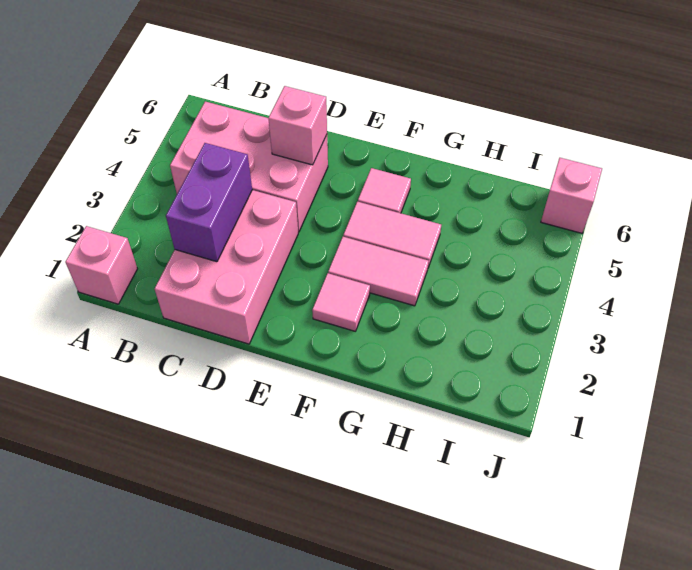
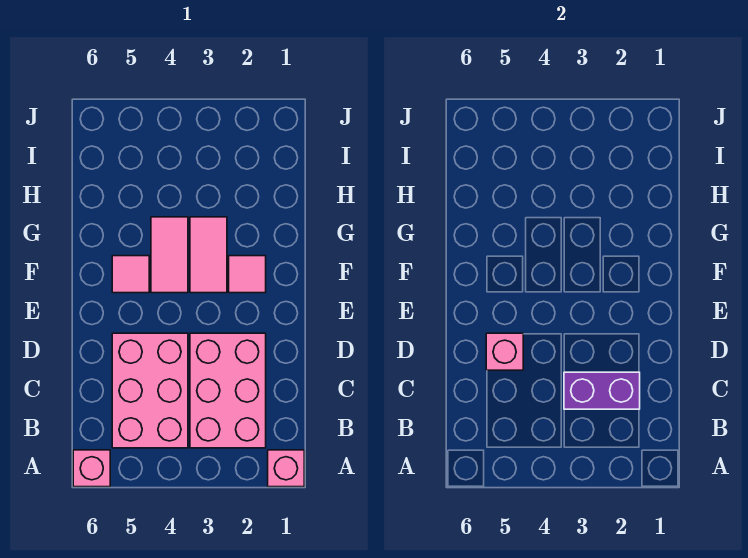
pink brick C1:D3 level 1 -> pink brick B2:D3 level 1
pink brick J6 level 1 -> pink brick A6 level 1

